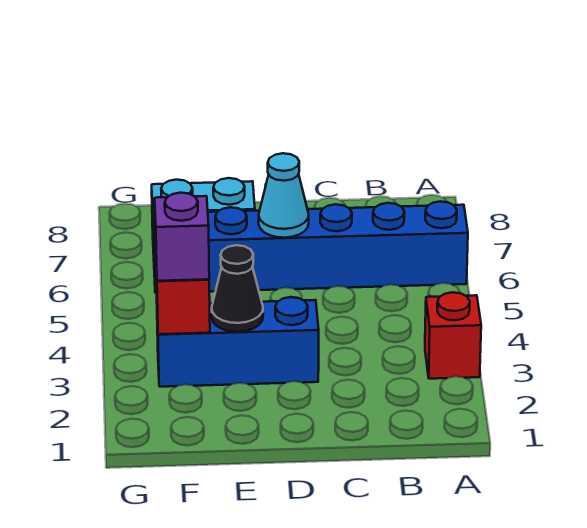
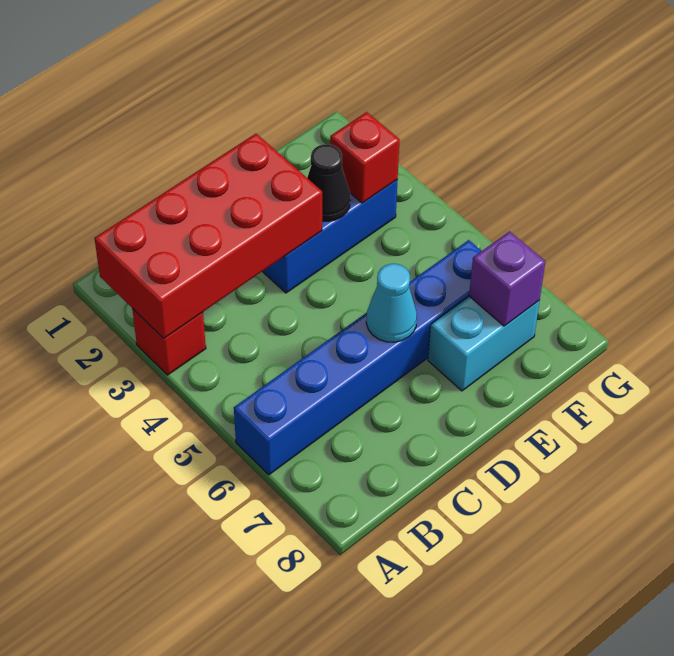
none -> red brick A2:D3 level 2
purple brick F3 level 3 -> purple brick F7 level 2

